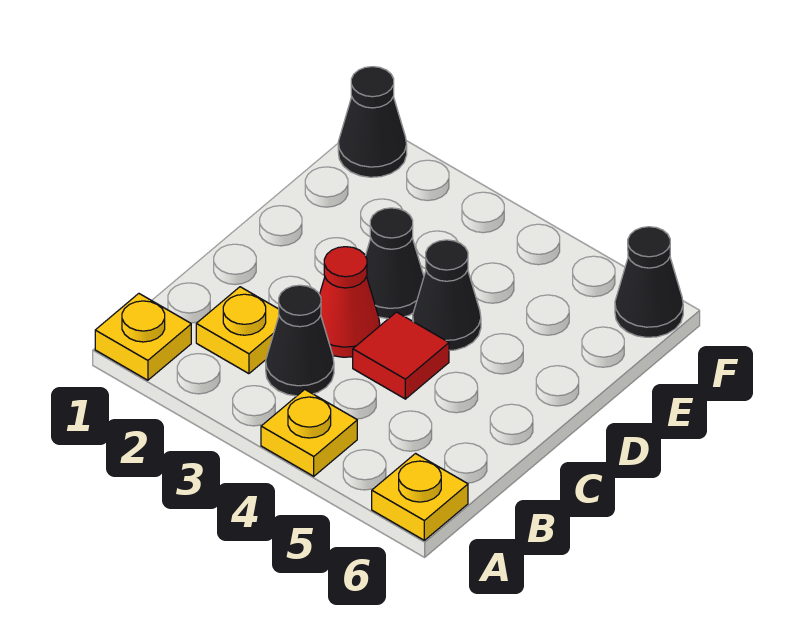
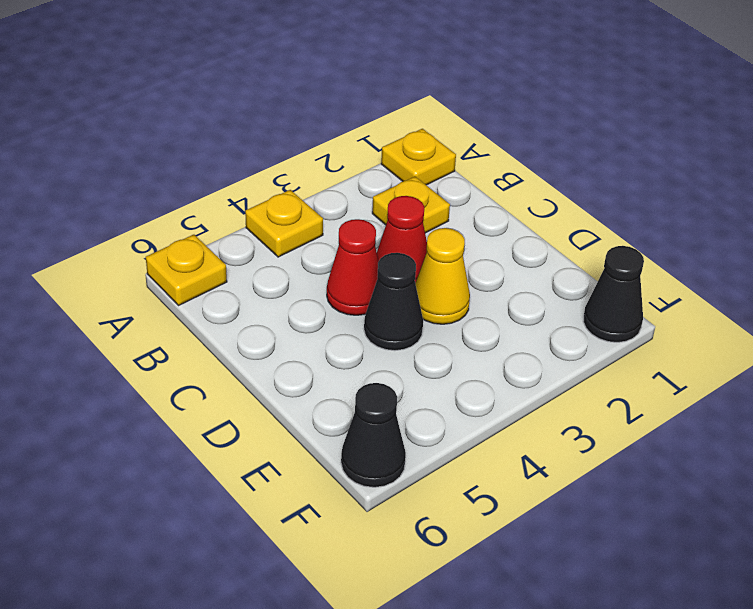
black cone B3 level 1 -> none
red tile C4 level 1 -> red cone C4 level 1
black cone D3 level 1 -> yellow cone D3 level 1

